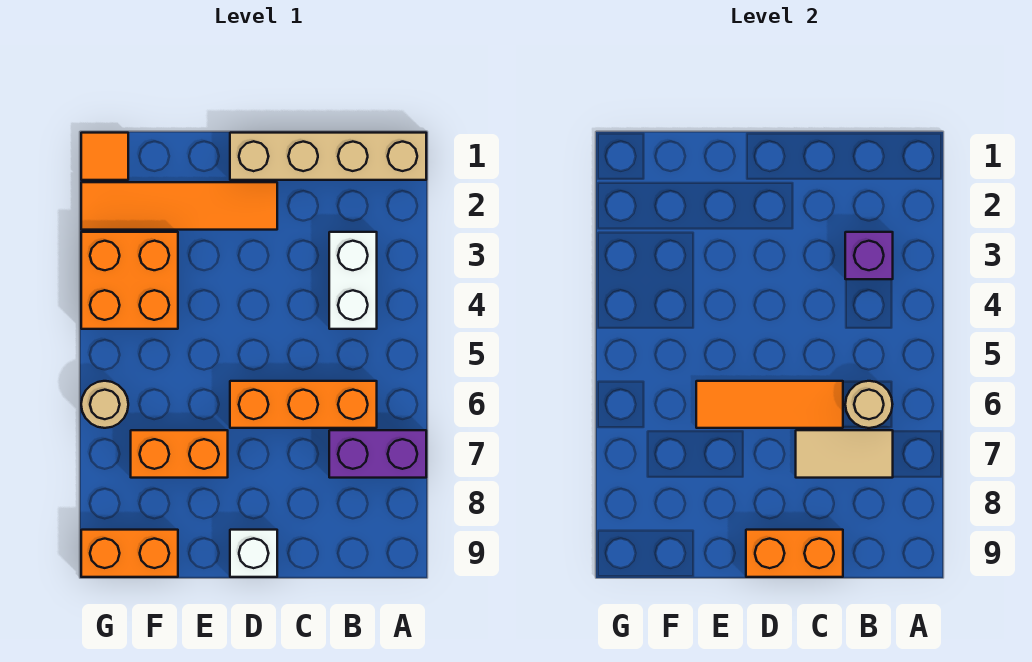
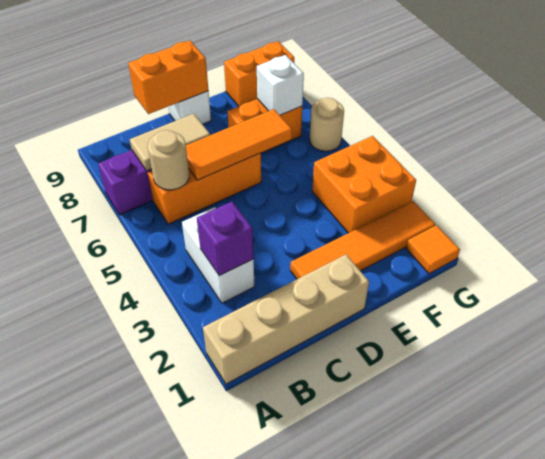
none -> white brick F7 level 2

